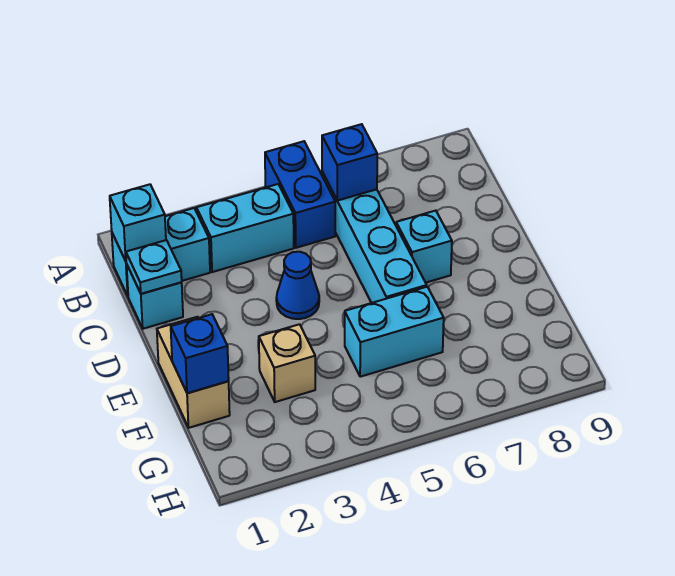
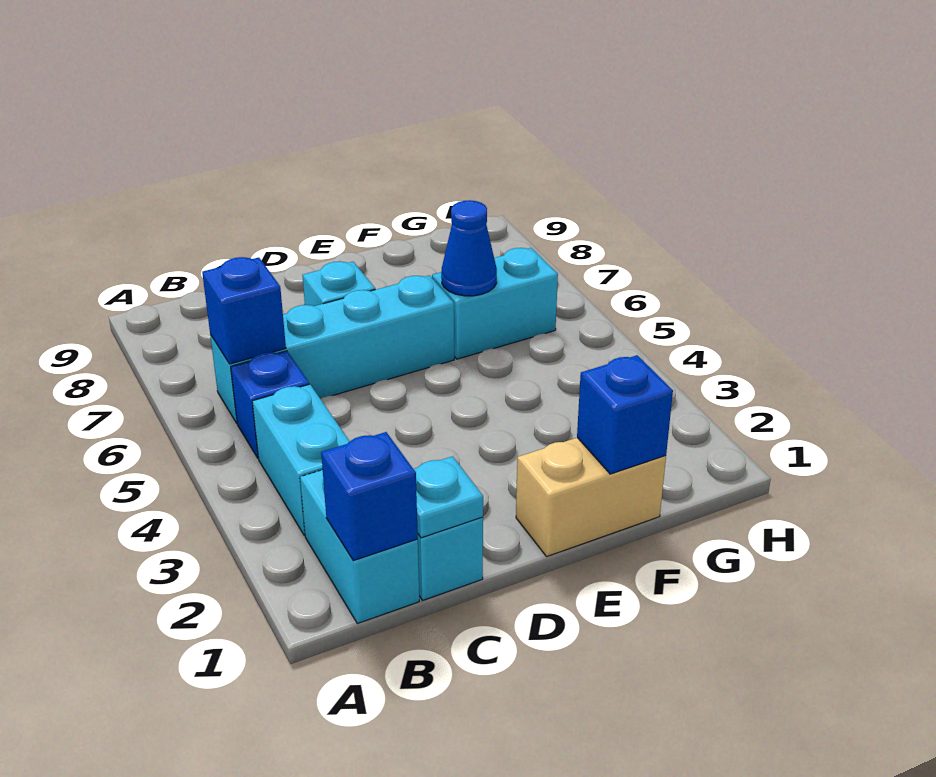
blue brick A5:B5 level 1 -> blue brick B5 level 1
cyan brick B1 level 2 -> blue brick B1 level 2
blue cone D4 level 1 -> blue cone F6 level 2
tan brick F3 level 1 -> none
cyan brick F5:F6 level 1 -> cyan brick F6:G6 level 1

